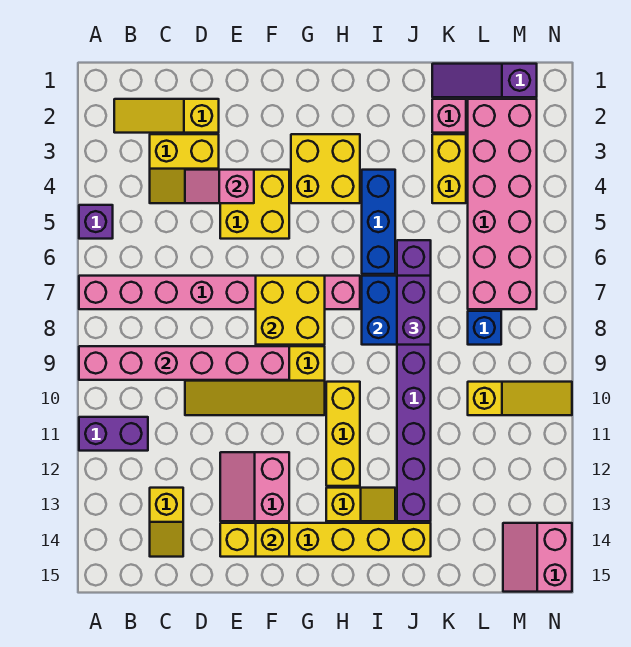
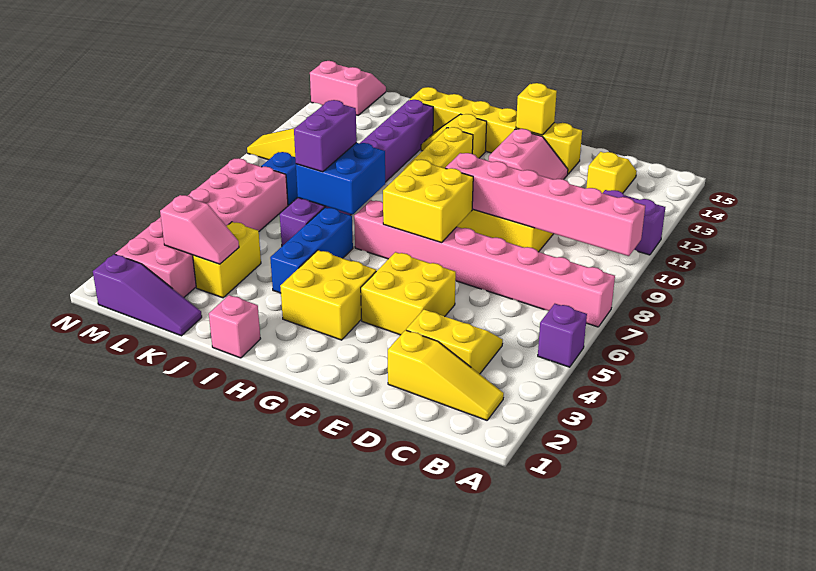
pink slope D4:E4 level 2 top E -> pink slope K3:L3 level 2 top L
pink brick K2 level 1 -> pink brick I1 level 1
pink slope M14:N15 level 1 top N -> pink slope M14:N15 level 1 top 14

